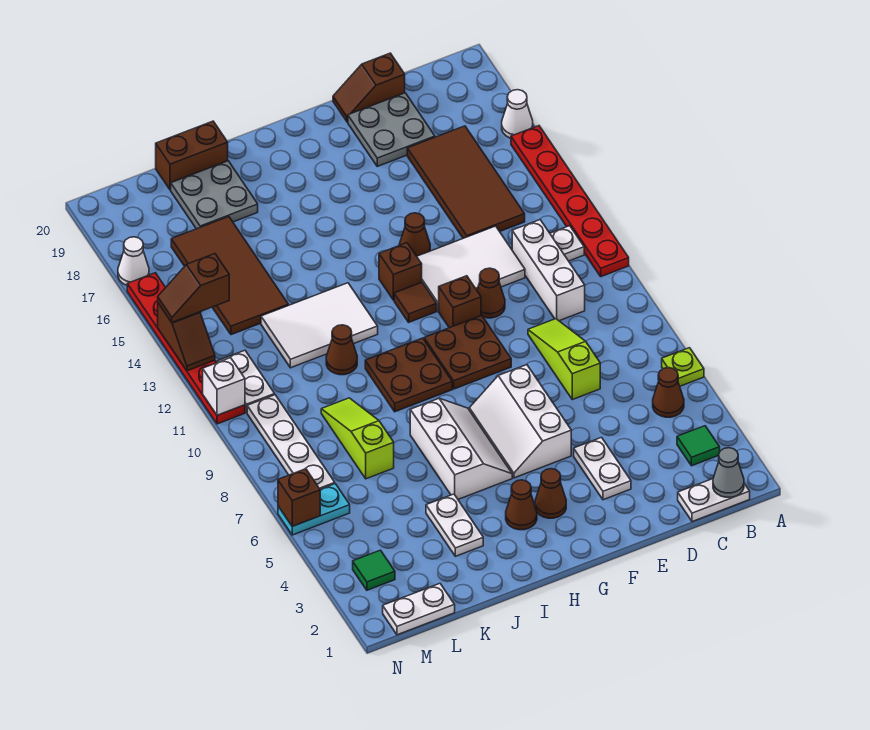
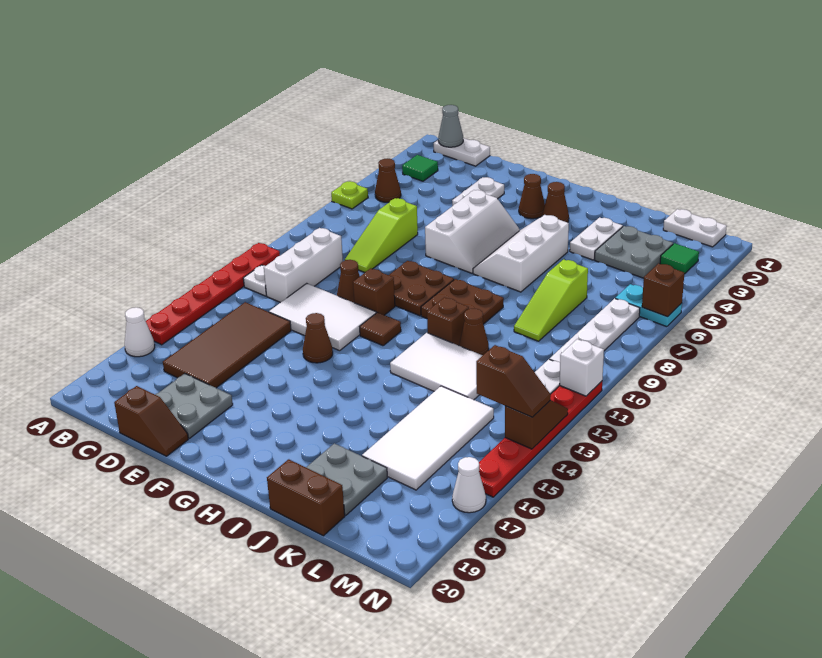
brown brick G13 level 1 -> brown brick I11 level 1
none -> grey plate K3:L4 level 1
brown tile K14:L17 level 1 -> white tile K14:L17 level 1

